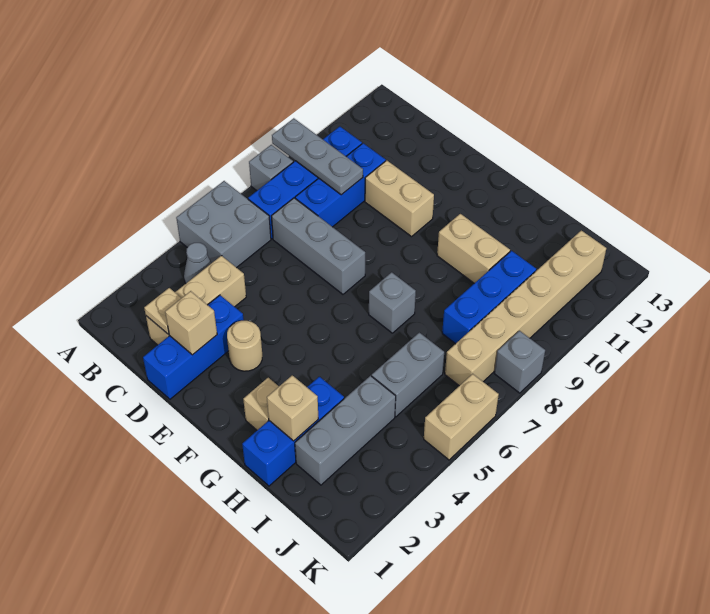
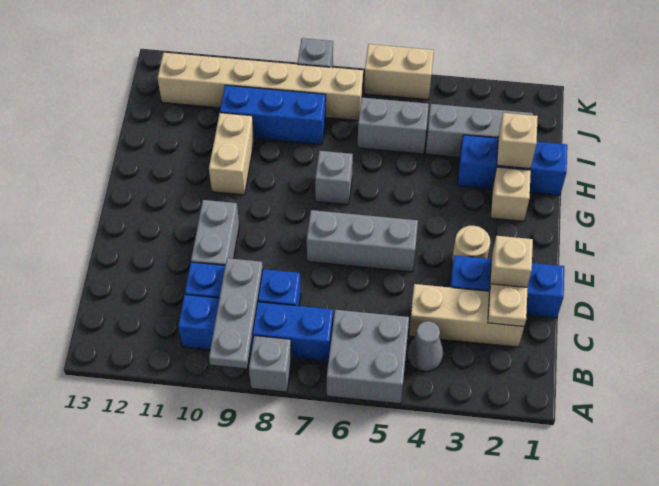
grey brick C7:E7 level 1 -> grey brick E5:E7 level 1
tan brick D10:E10 level 1 -> grey brick D10:E10 level 1

